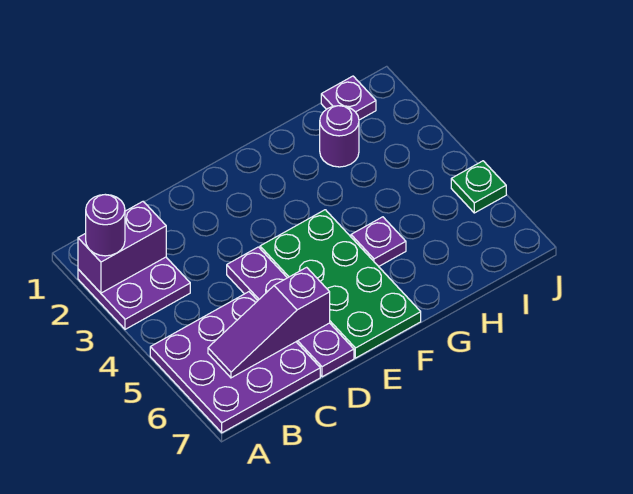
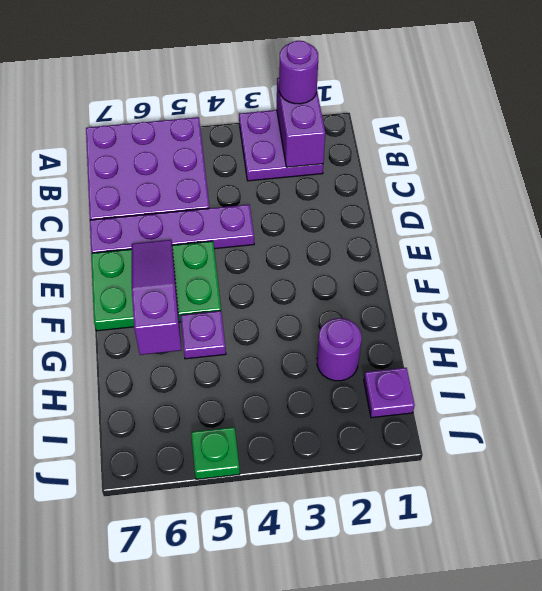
purple slope B6:D6 level 2 top D -> purple slope E6:G6 level 2 top G
green plate E4:F7 level 1 -> green plate E5:F7 level 1

